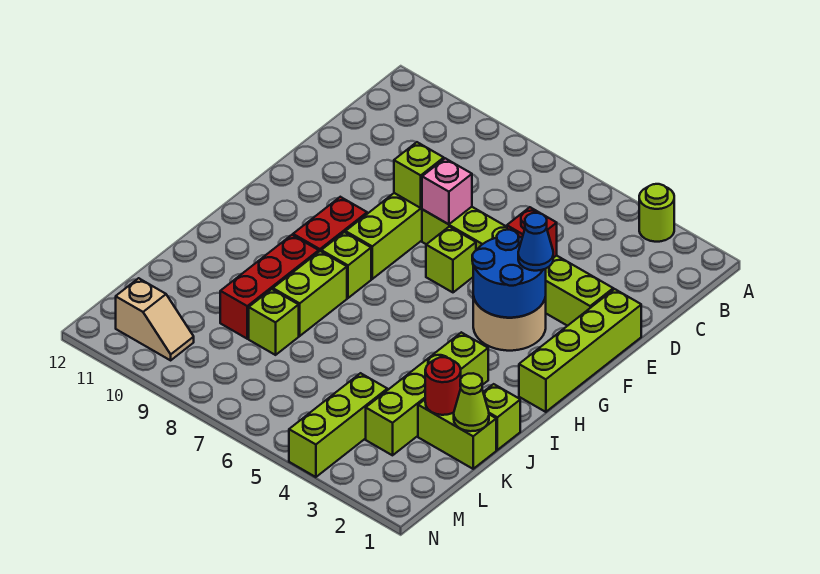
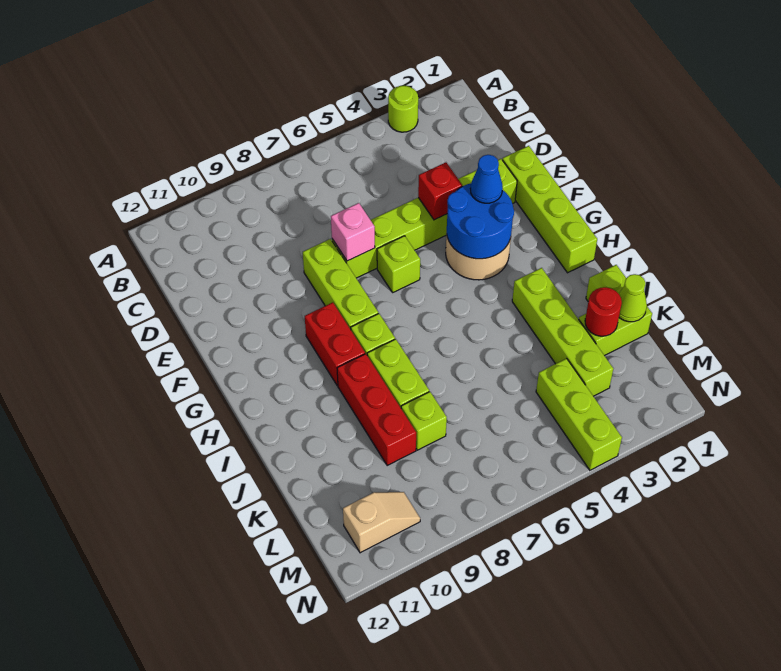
lime brick E8 level 2 -> none

